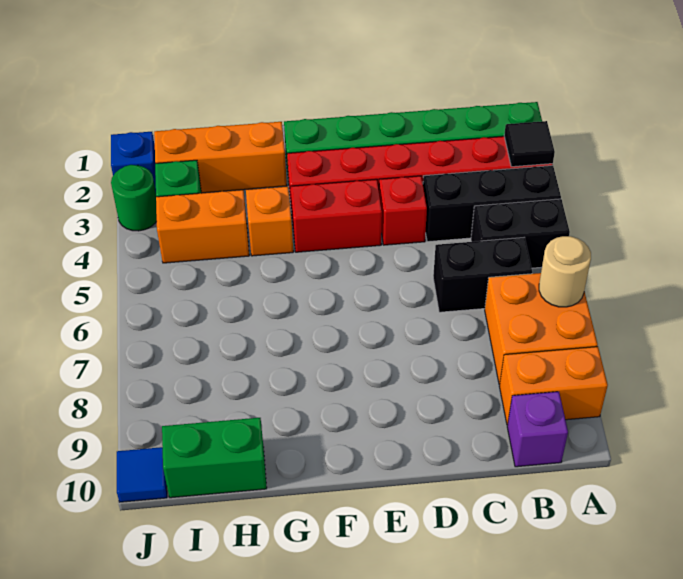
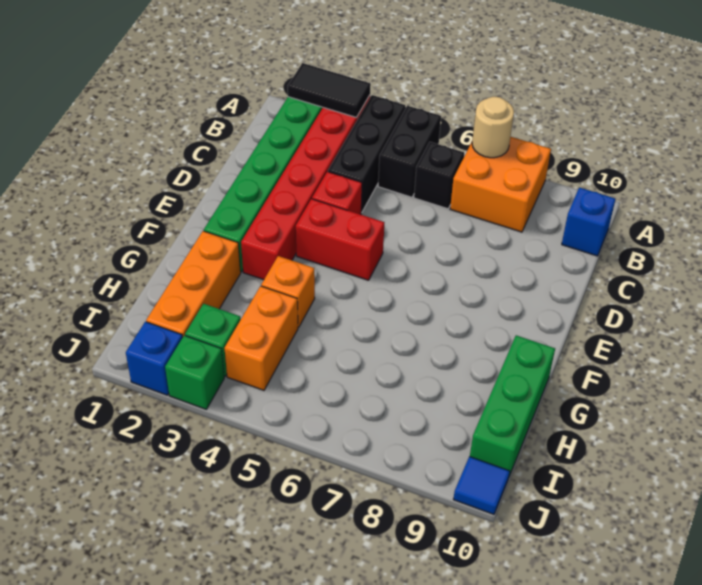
black tile A3 level 2 -> black tile A2:A3 level 2
orange brick A9:B9 level 1 -> none
black brick B6:C6 level 1 -> black brick B6 level 1
purple brick B10 level 1 -> blue brick B10 level 1
red brick E4:F4 level 1 -> red brick E4:E5 level 1
green brick H10:I10 level 1 -> green brick G10:I10 level 1
green round brick J3 level 1 -> green brick J3 level 1

